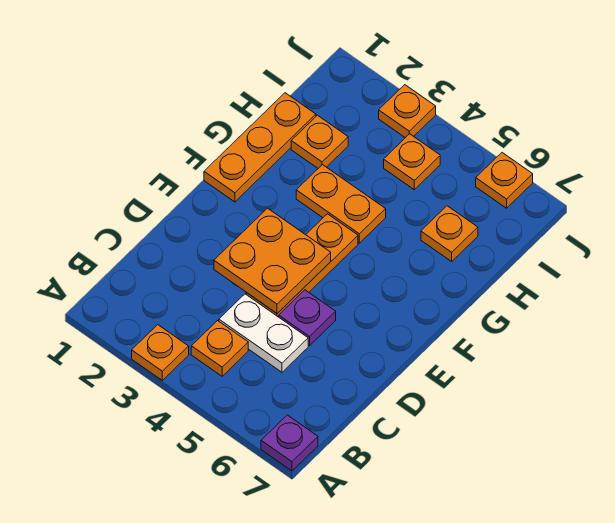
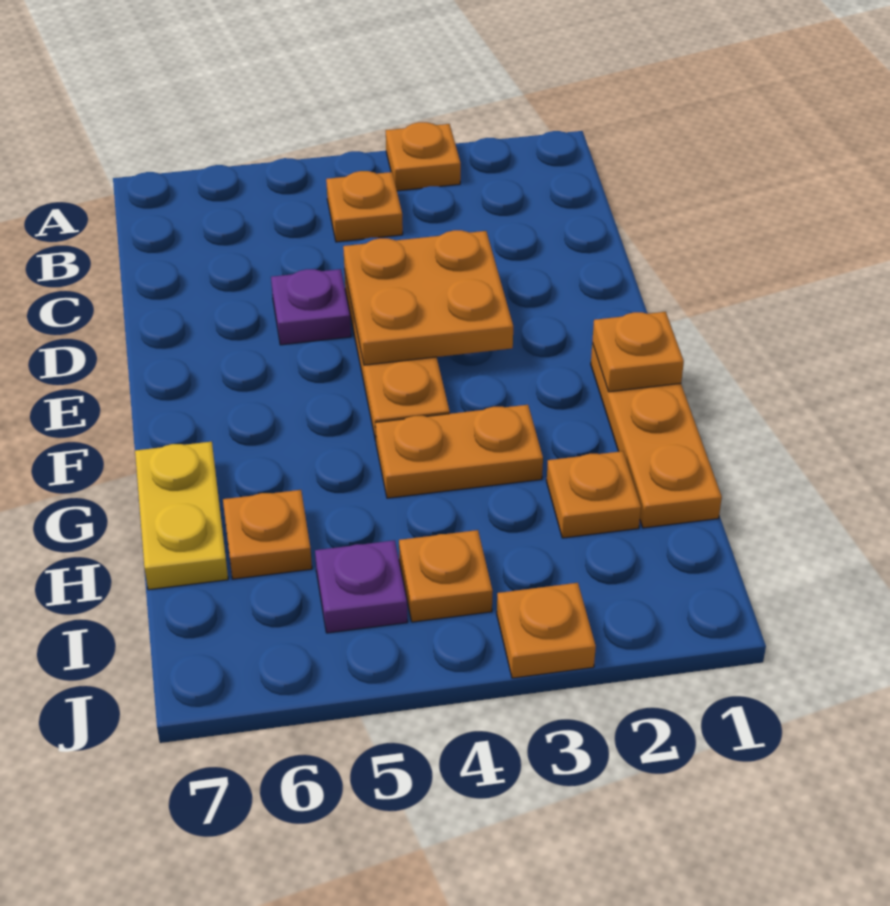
purple plate A7 level 1 -> purple plate I5 level 1
white plate C4:C5 level 1 -> none
none -> yellow plate G7:H7 level 1
orange plate J6 level 1 -> orange plate F1 level 2

